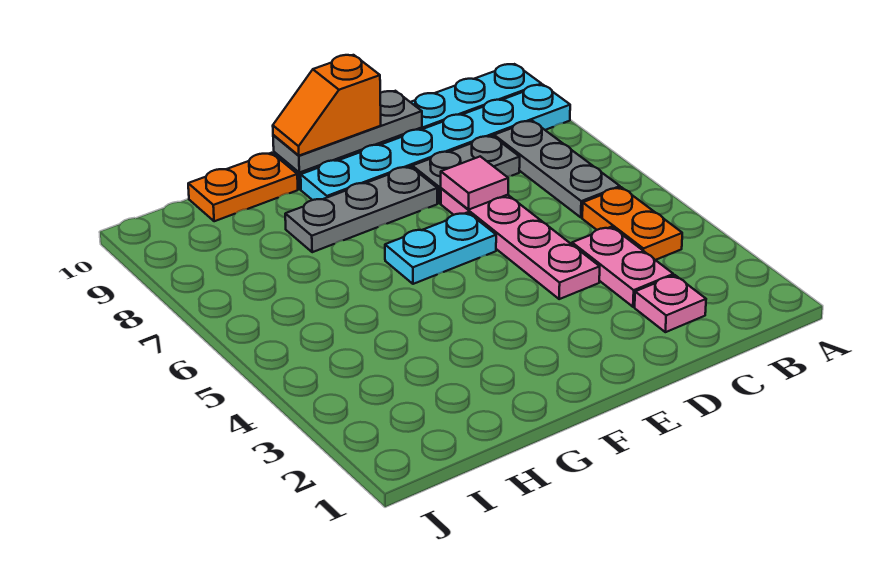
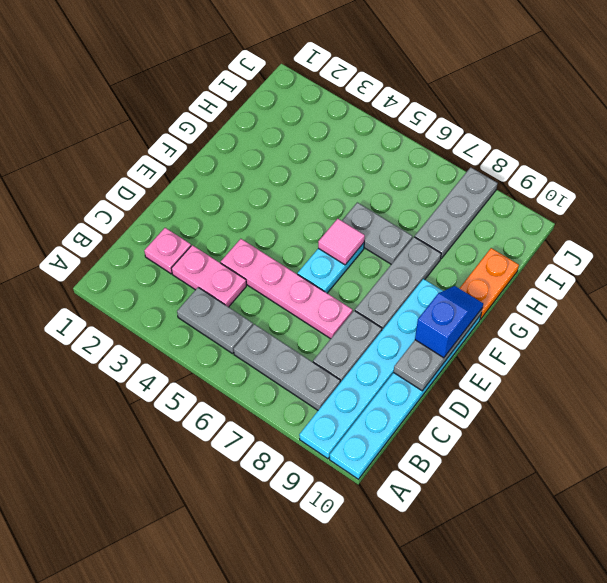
orange plate B4:B5 level 1 -> grey plate B4:B5 level 1
pink tile D7 level 2 -> pink tile F6 level 2
orange slope E10:F10 level 3 top E -> blue slope E10:F10 level 3 top E
none -> grey plate G6:G7 level 1
none -> grey plate H8:J8 level 1

